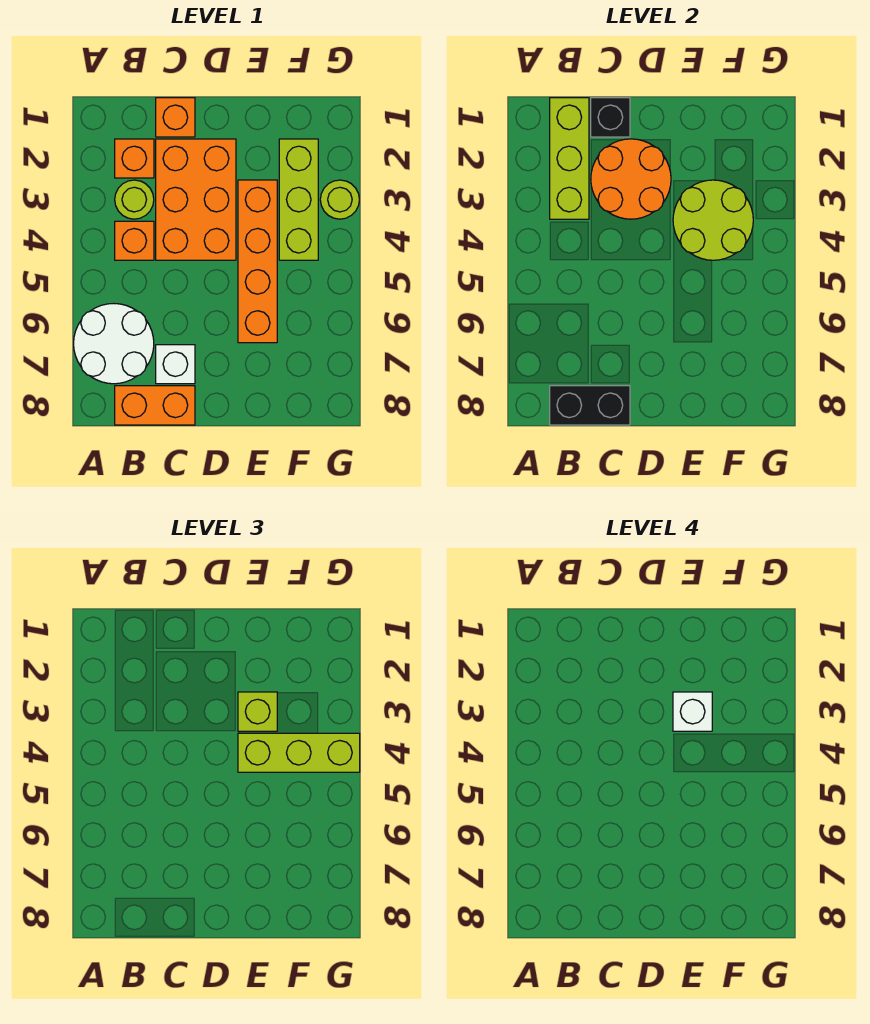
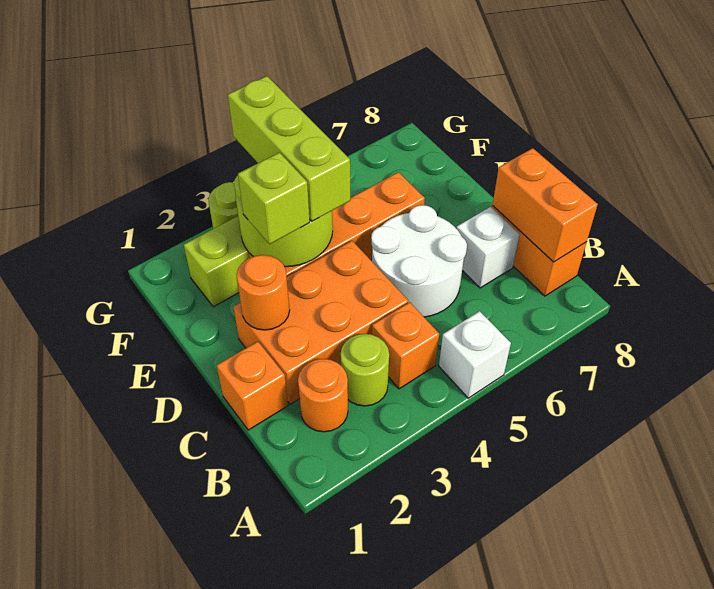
white round brick A6:B7 level 1 -> white round brick C5:D6 level 1
lime brick B1:B3 level 2 -> none
orange brick B2 level 1 -> orange round brick B2 level 1
black brick B8:C8 level 2 -> orange brick B8:C8 level 2
black brick C1 level 2 -> none
orange round brick C2:D3 level 2 -> orange round brick D2 level 2
white brick E3 level 4 -> white brick A5 level 1

